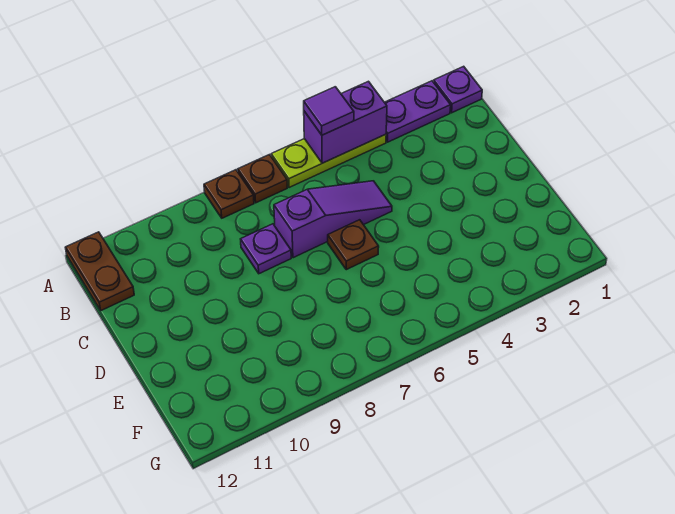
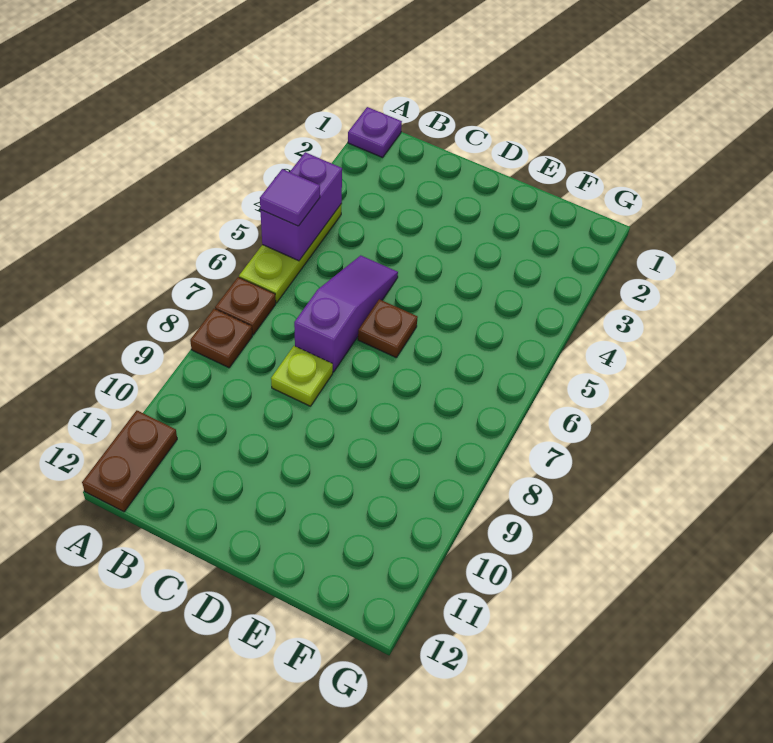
purple plate A2:A3 level 1 -> none
brown plate A12:B12 level 1 -> brown plate A11:A12 level 1
purple plate C8 level 1 -> lime plate C8 level 1

